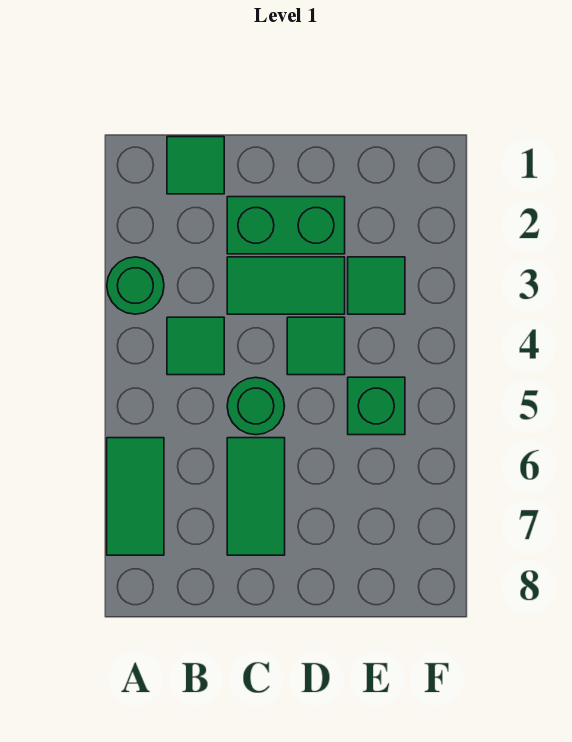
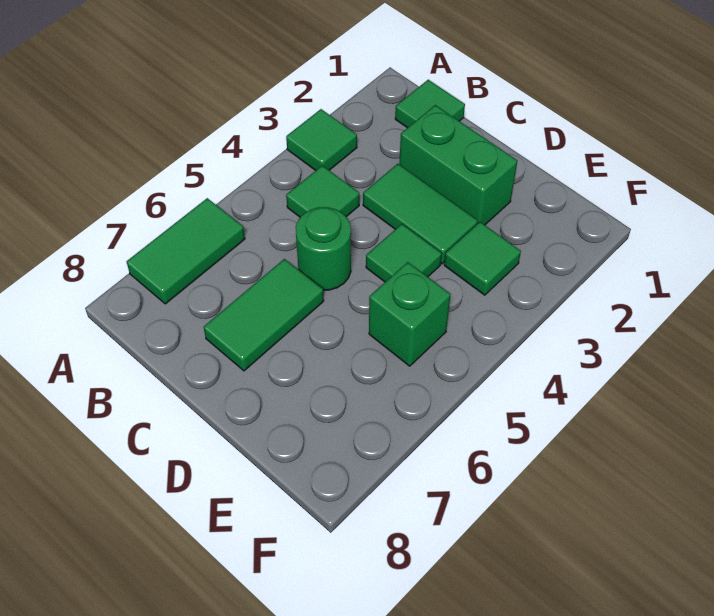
green round brick A3 level 1 -> green tile A3 level 1

